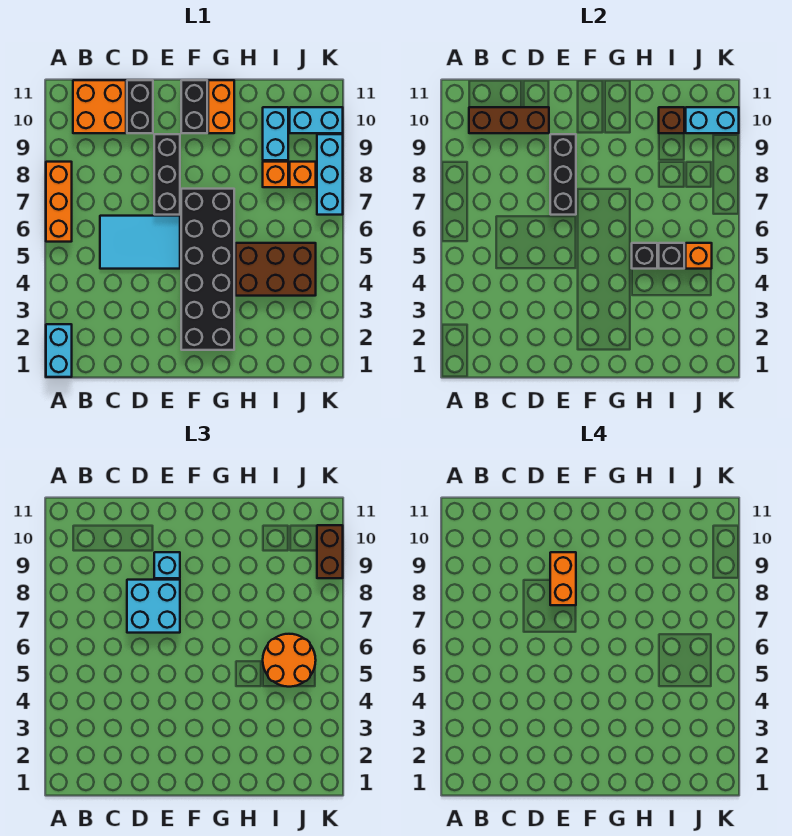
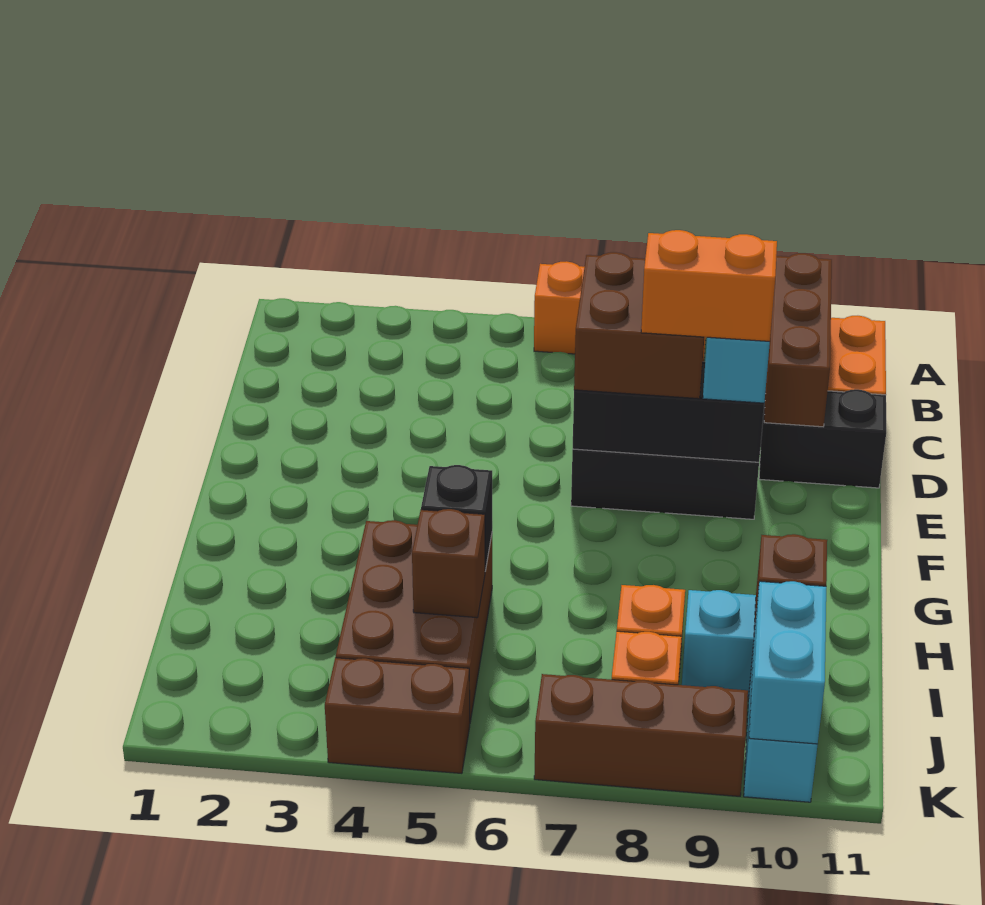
cyan brick A1:A2 level 1 -> none
cyan tile C5:E6 level 1 -> none
cyan brick D7:E8 level 3 -> brown brick D7:E8 level 3
black brick F2:G7 level 1 -> none
black brick F10:F11 level 1 -> none
orange brick G10:G11 level 1 -> none
black brick I5 level 2 -> brown brick I5 level 2
orange round brick I5:J6 level 3 -> none
orange brick J5 level 2 -> none
cyan brick K7:K9 level 1 -> brown brick K7:K9 level 1
brown brick K9:K10 level 3 -> brown brick K4:K5 level 1

